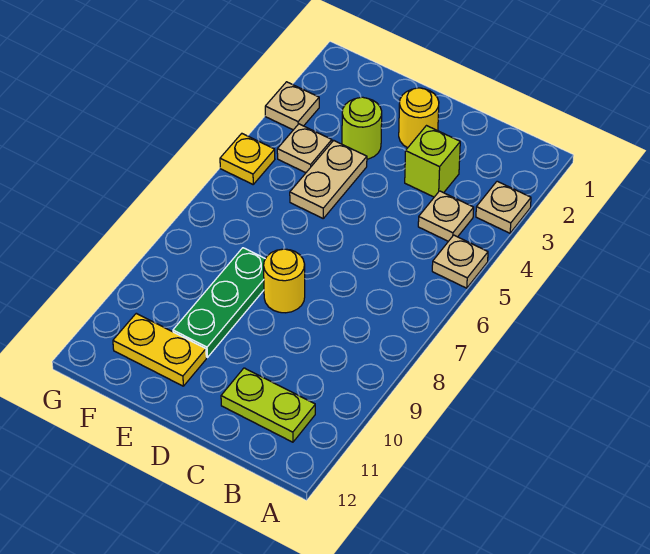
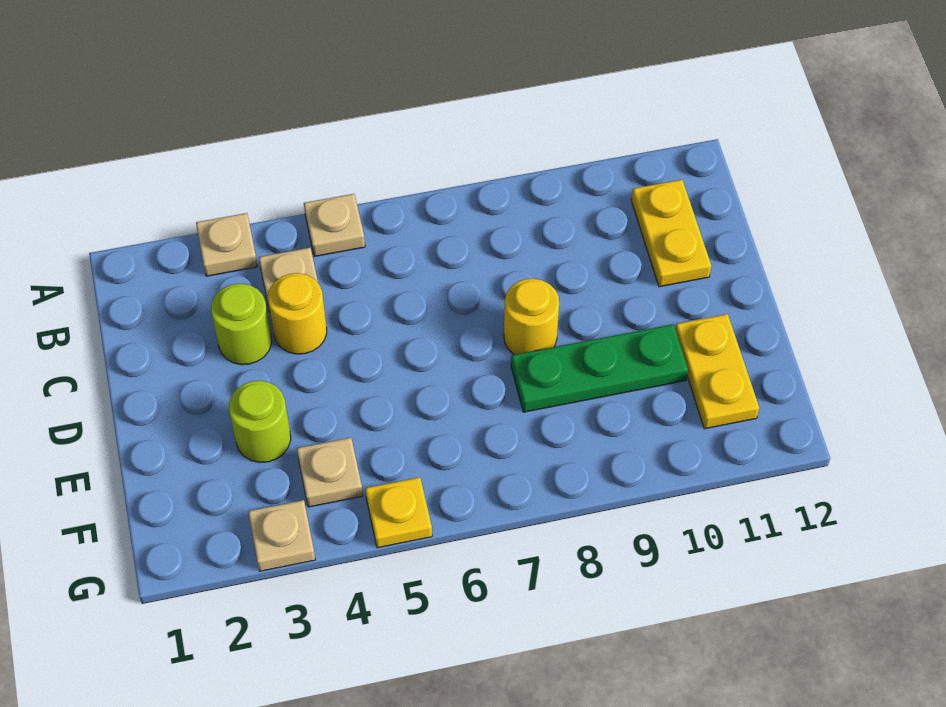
lime plate B11:C11 level 1 -> yellow plate B11:C11 level 1
lime brick C3 level 1 -> lime round brick C3 level 1
yellow round brick D2 level 1 -> yellow round brick C4 level 1
tan plate E4:E5 level 1 -> none

